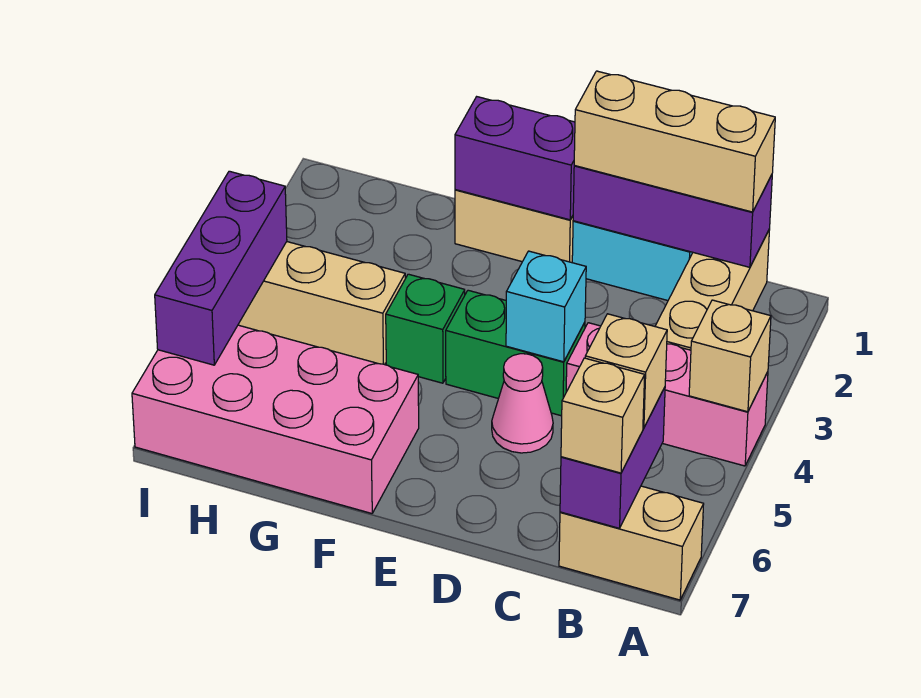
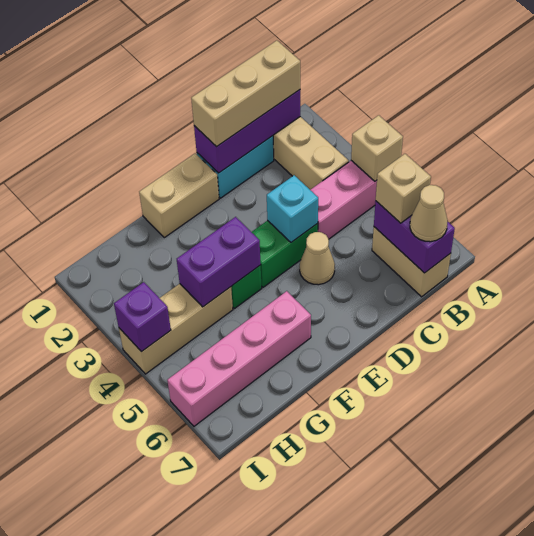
tan brick A7:B7 level 1 -> tan brick B6:B7 level 1
tan brick B7 level 3 -> tan cone B7 level 3
pink cone D5 level 1 -> tan cone D5 level 1
purple brick E1:F1 level 2 -> purple brick F4:G4 level 2
pink brick F6:I7 level 1 -> pink brick F6:I6 level 1
purple brick I4:I6 level 2 -> purple brick I4 level 2

